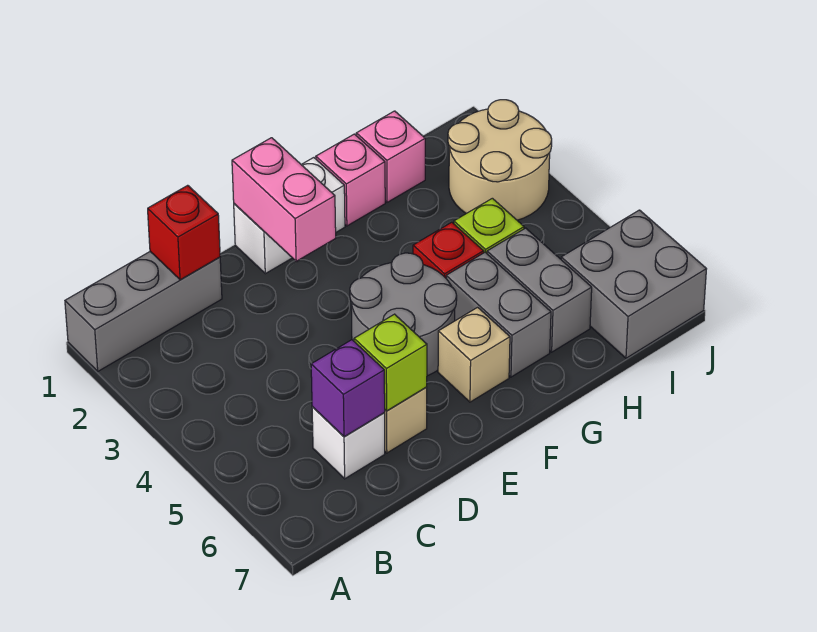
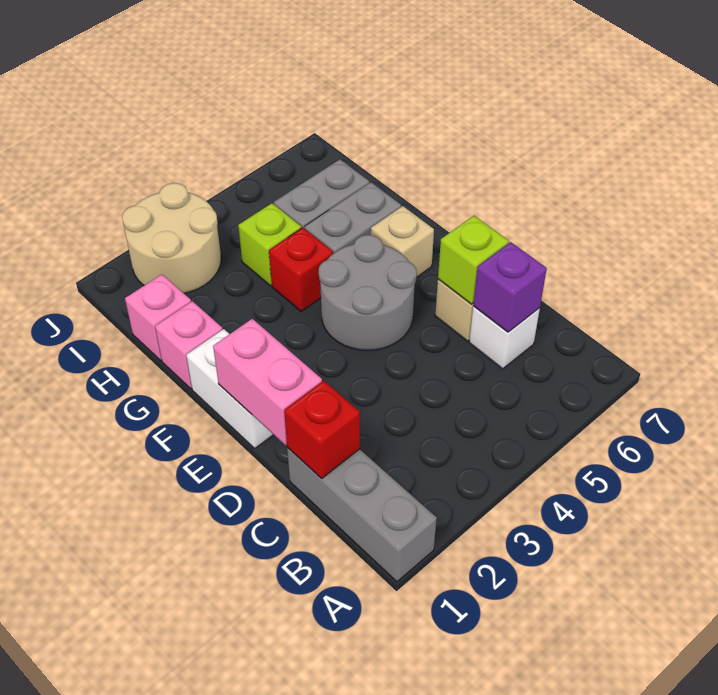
pink brick E1:E2 level 2 -> pink brick D1:E1 level 2
grey brick I6:J7 level 1 -> none

